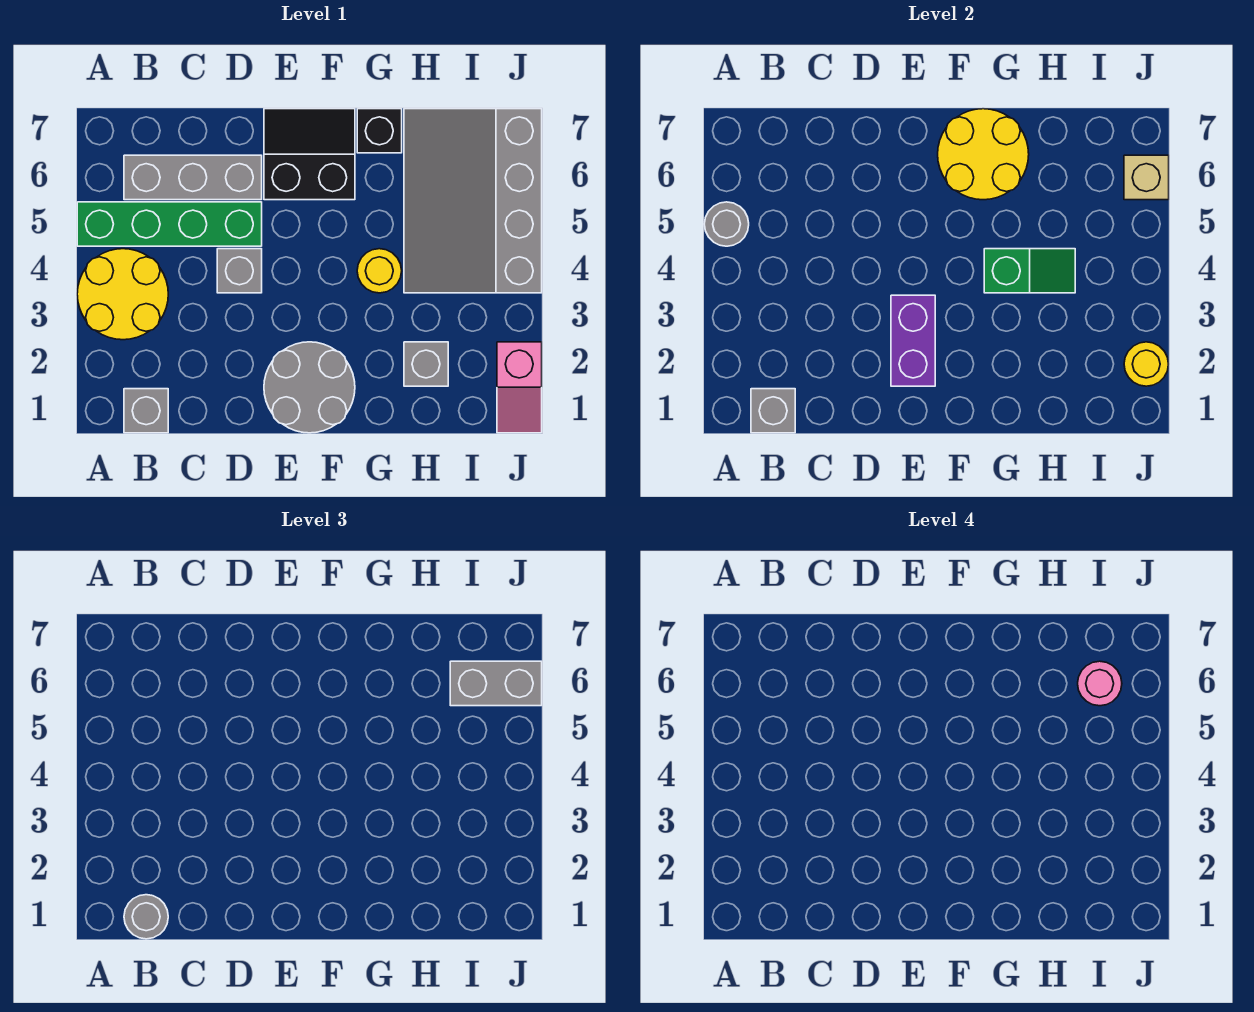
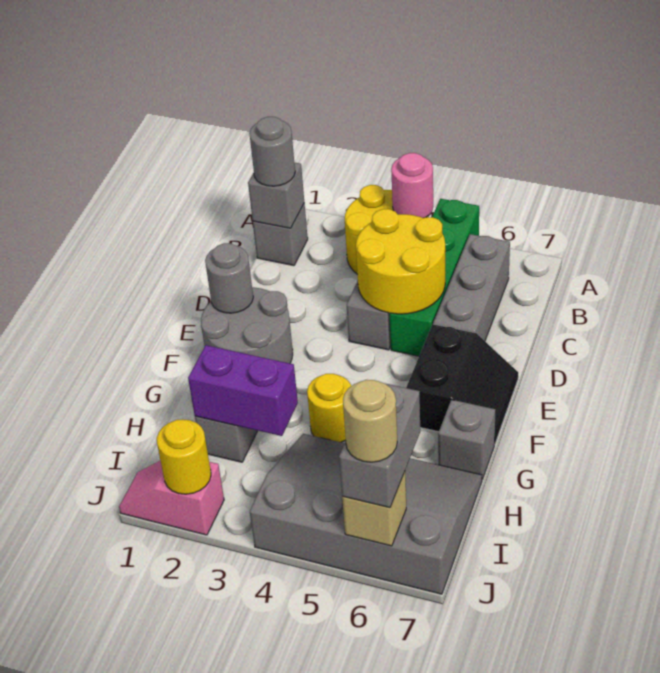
grey round brick A5 level 2 -> grey round brick E1 level 2
purple brick E2:E3 level 2 -> purple brick H2:H3 level 2
yellow round brick F6:G7 level 2 -> yellow round brick C4:D5 level 2
green slope G4:H4 level 2 top G -> none
black brick G7 level 1 -> grey brick G7 level 1
pink round brick I6 level 4 -> pink round brick A4 level 2
none -> tan round brick J6 level 4

